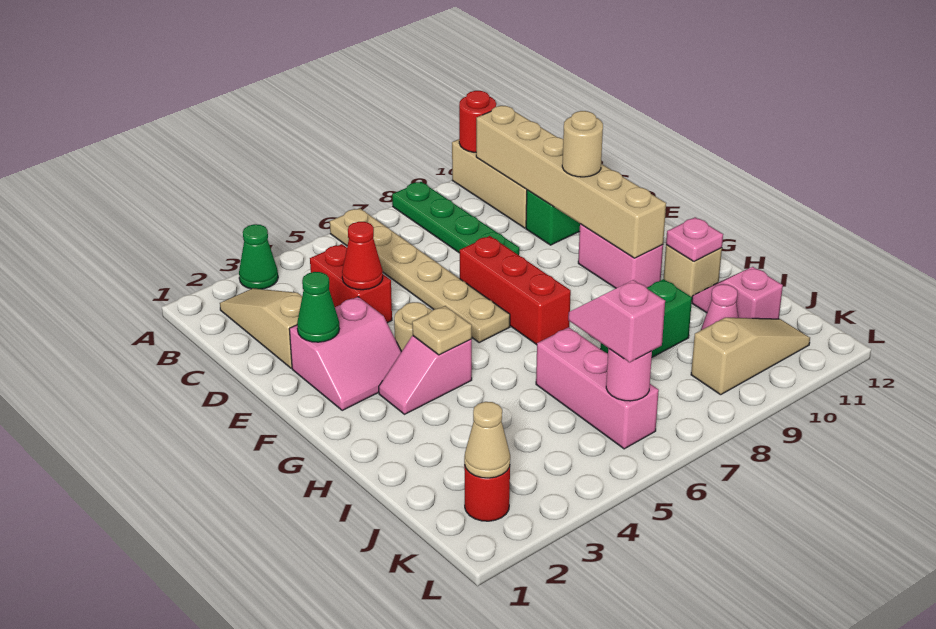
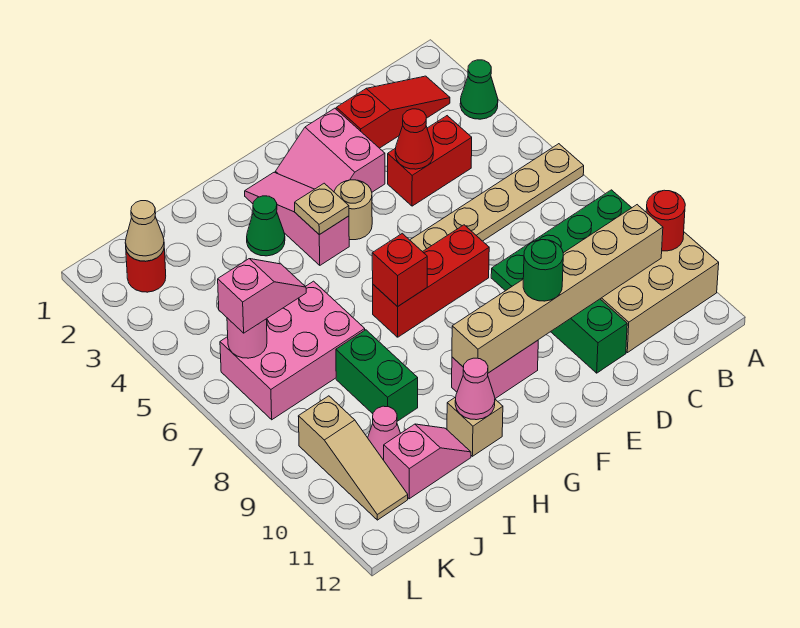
tan slope B2:D2 level 1 top D -> red slope B2:D2 level 1 top D
green cone E2 level 2 -> green cone H3 level 1
tan round brick E10 level 3 -> green round brick E10 level 3
pink slope G3:G4 level 1 top 4 -> pink slope G2:G4 level 1 top 4
none -> red brick G7 level 2
pink plate H11 level 2 -> pink cone H11 level 2
pink brick I6:K6 level 1 -> pink brick I6:K7 level 1

